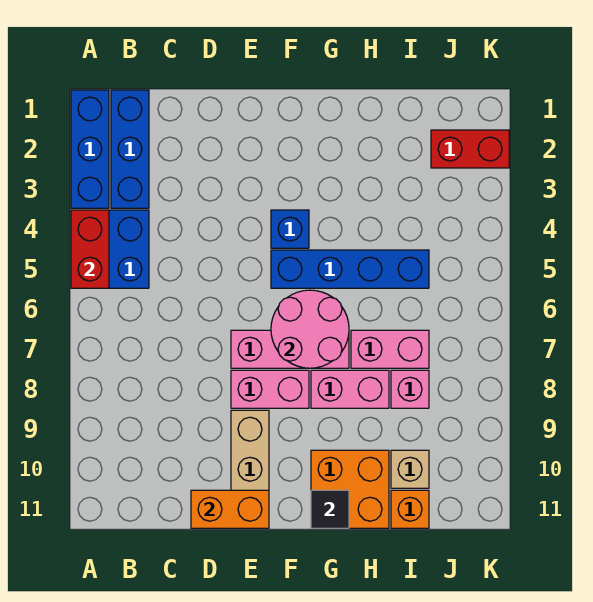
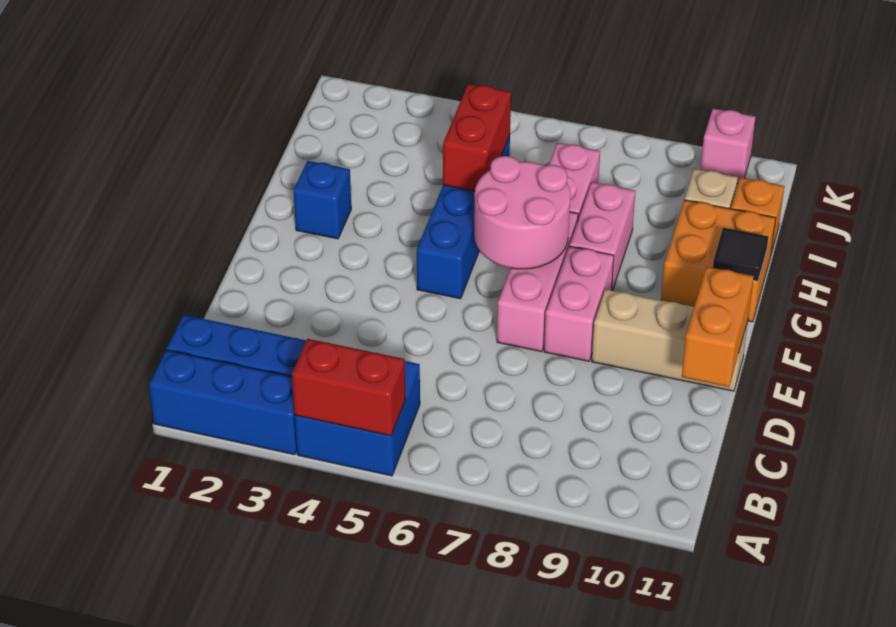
blue brick F4 level 1 -> blue brick G2 level 1
pink brick I8 level 1 -> pink brick K10 level 1
red brick J2:K2 level 1 -> red brick H5:I5 level 2

